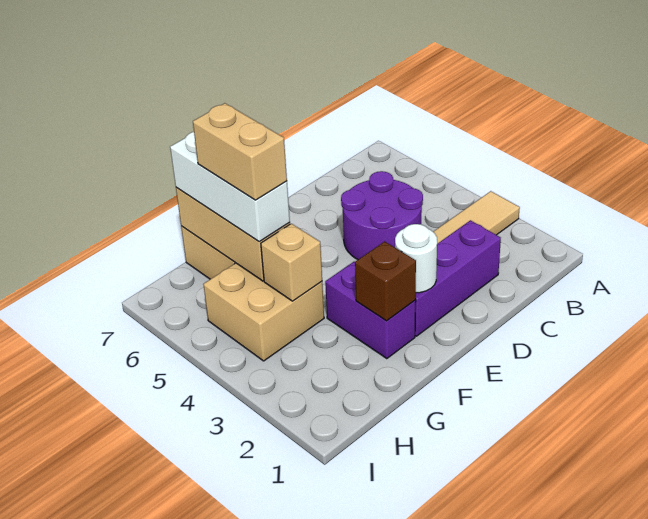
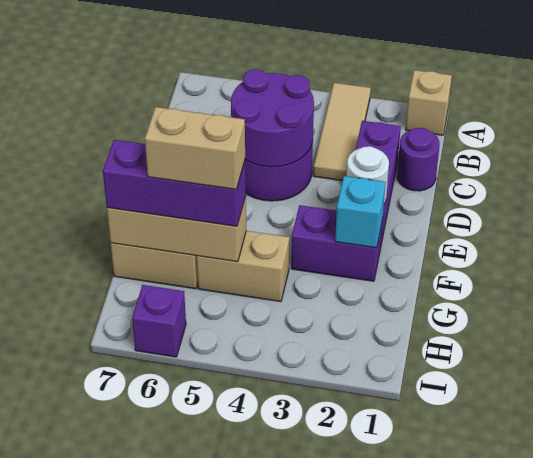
none -> purple round brick C1 level 1
none -> purple round brick C4:D5 level 2
brown brick F2 level 2 -> cyan brick F2 level 2
tan brick G4:H5 level 1 -> tan brick G4:G5 level 1
tan brick G4 level 2 -> tan brick A1 level 1
white brick G5:G7 level 3 -> purple brick G5:G7 level 3
none -> purple brick I6 level 1

